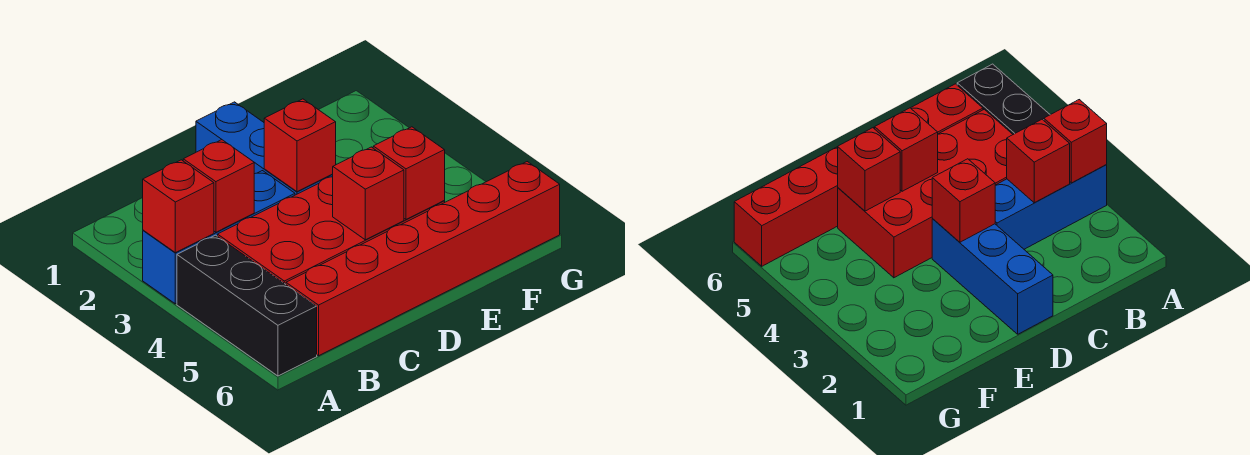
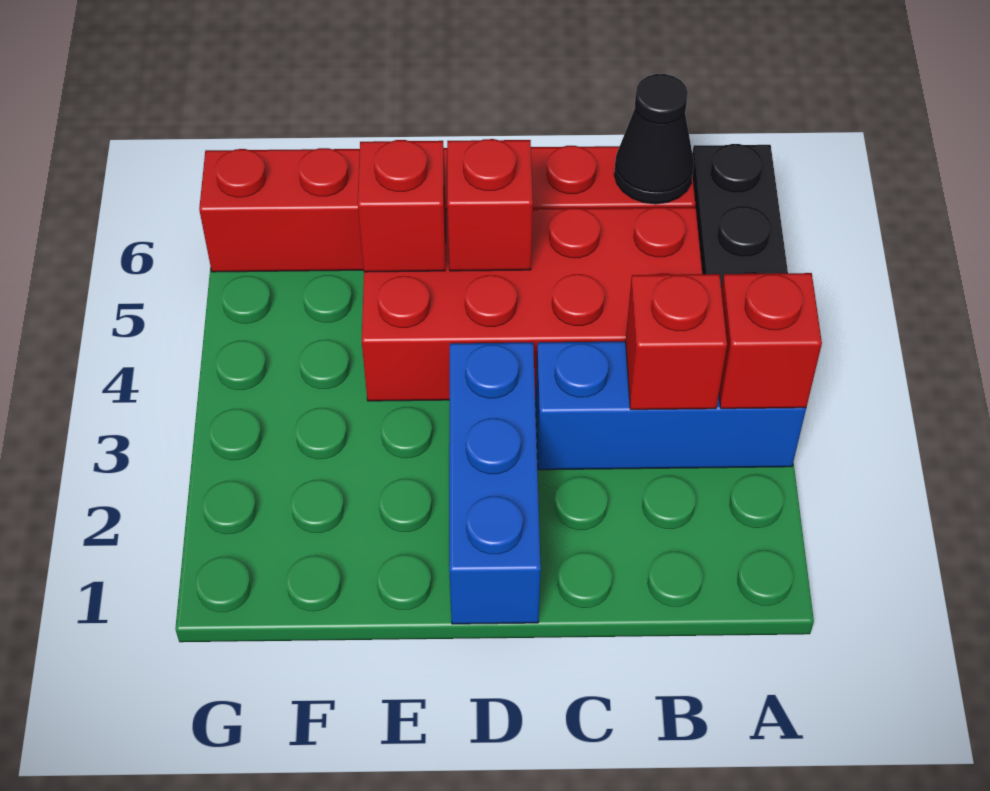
none -> black cone B6 level 2
red brick D3 level 2 -> none

